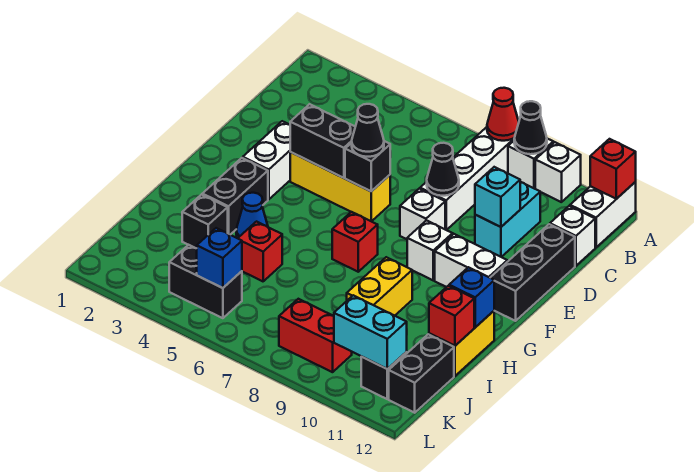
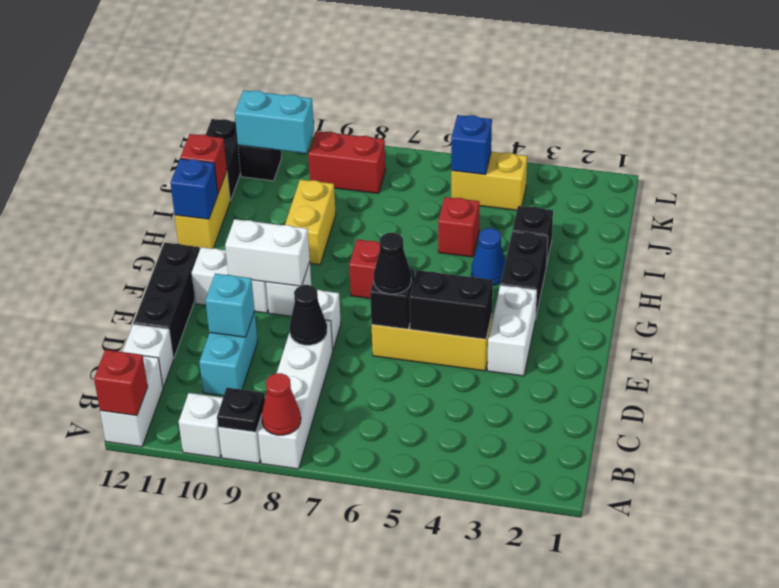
black cone A9 level 2 -> black plate A9 level 2
none -> white brick F9:F10 level 2
black brick K4:K5 level 1 -> yellow brick K4:K5 level 1

